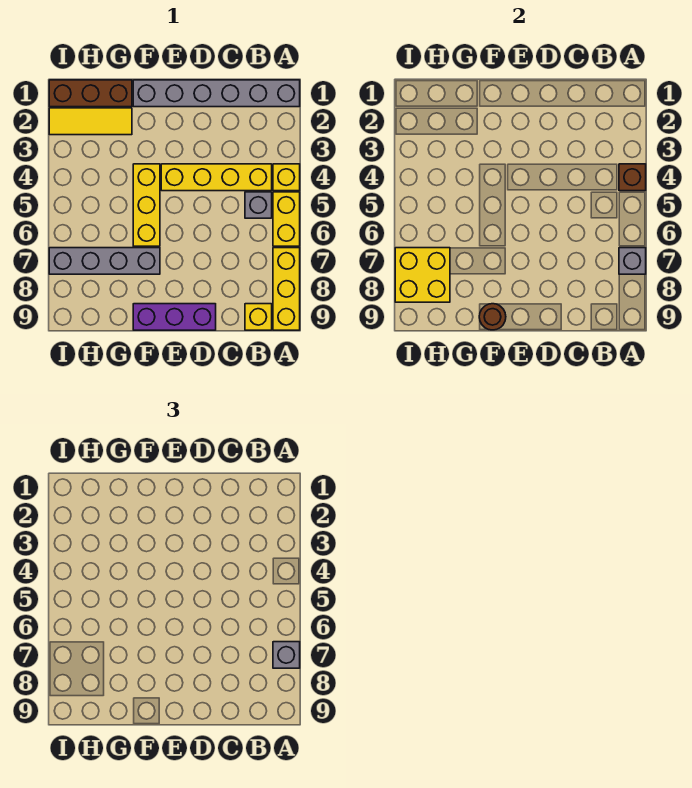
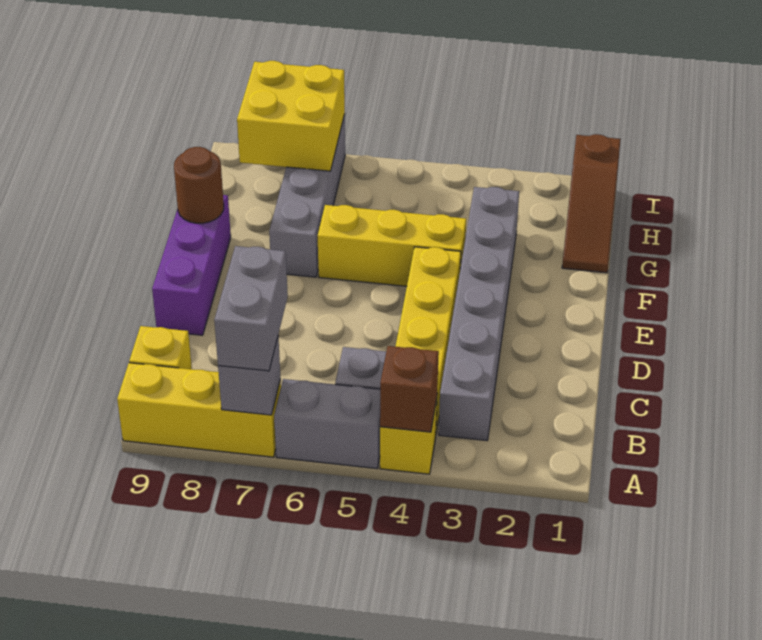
grey brick A1:F1 level 1 -> grey brick B3:G3 level 1
yellow brick A5:A6 level 1 -> grey brick A5:A6 level 1
grey brick A7 level 3 -> grey brick A7:B7 level 3
brown brick G1:I1 level 1 -> brown slope G1:I1 level 1 top I
yellow tile G2:I2 level 1 -> none

